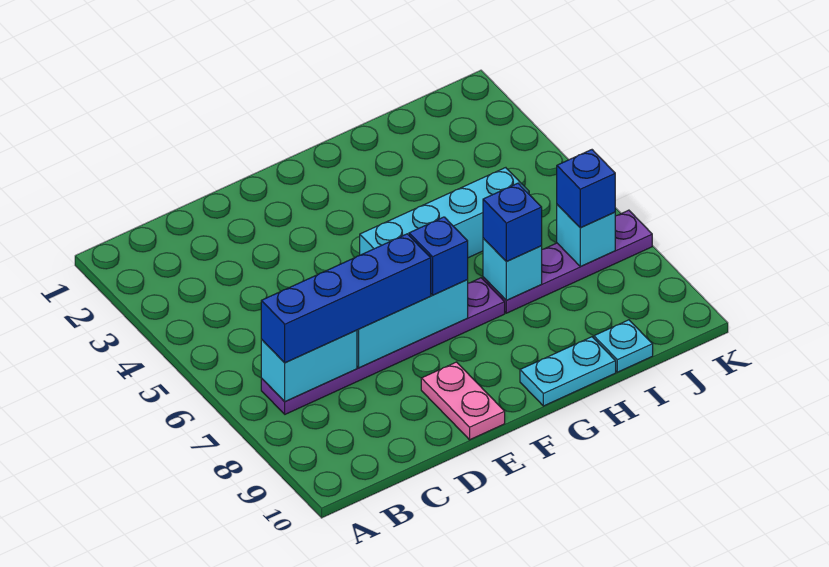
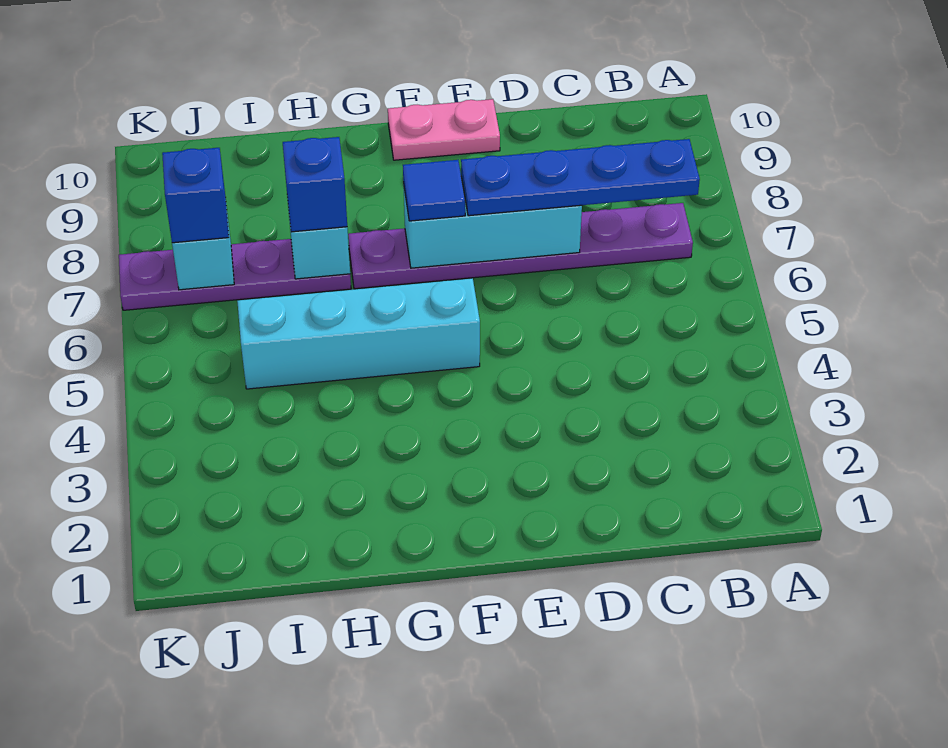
cyan brick B7:C7 level 2 -> none
blue brick B7:E7 level 3 -> blue plate B7:E7 level 3
pink plate E9:E10 level 1 -> pink plate E10:F10 level 1
blue brick F7 level 3 -> blue tile F7 level 3
cyan plate G10:H10 level 1 -> none
cyan plate I10 level 1 -> none

